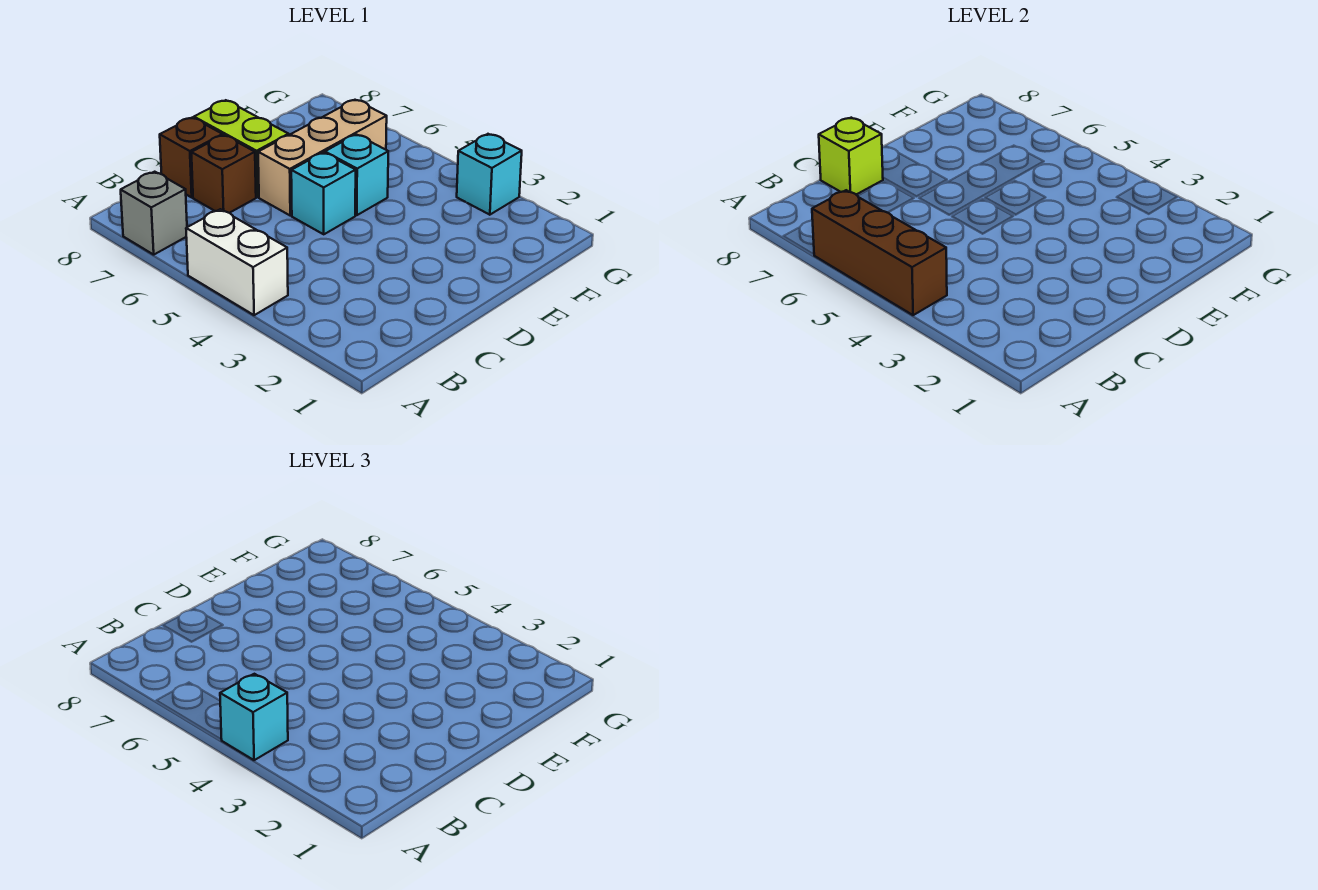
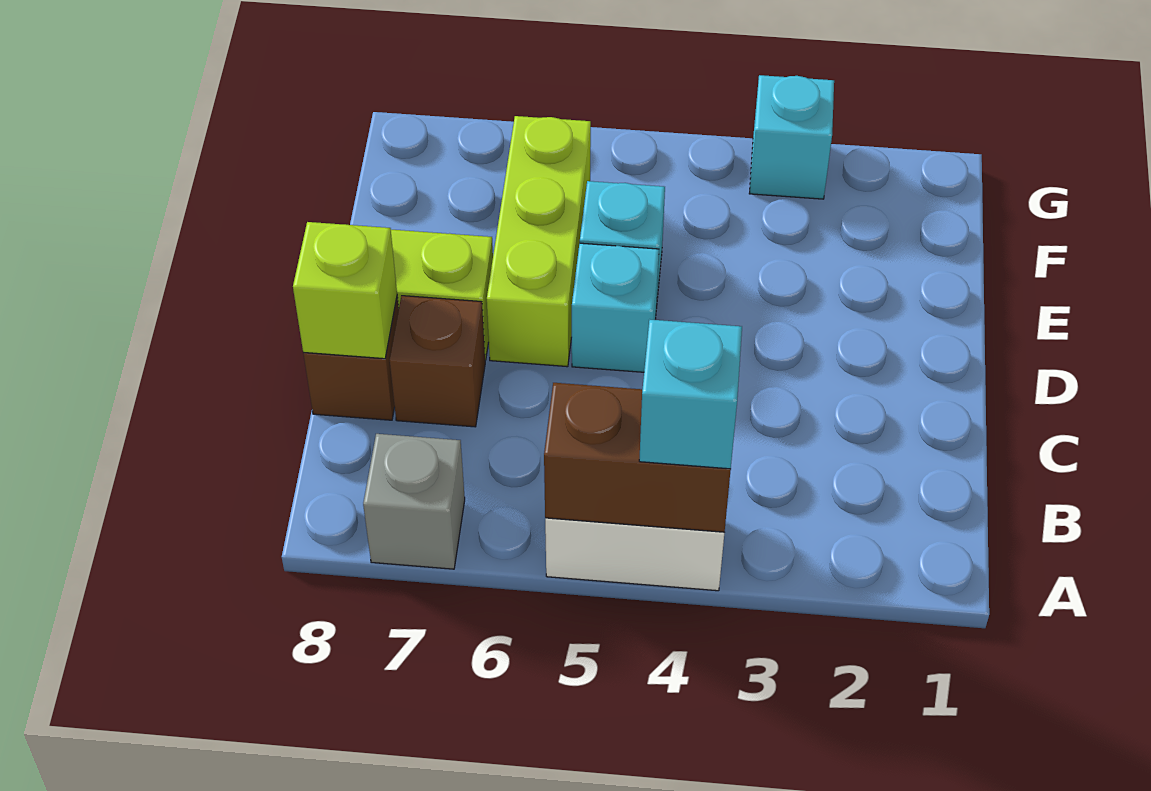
brown brick A4:A6 level 2 -> brown brick A4:A5 level 2
tan brick D6:F6 level 1 -> lime brick D6:F6 level 1

